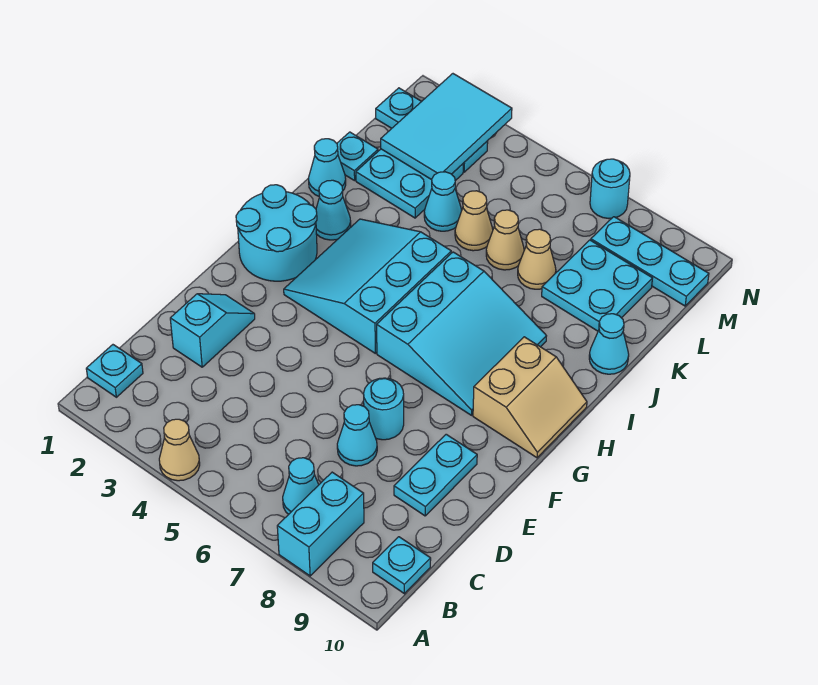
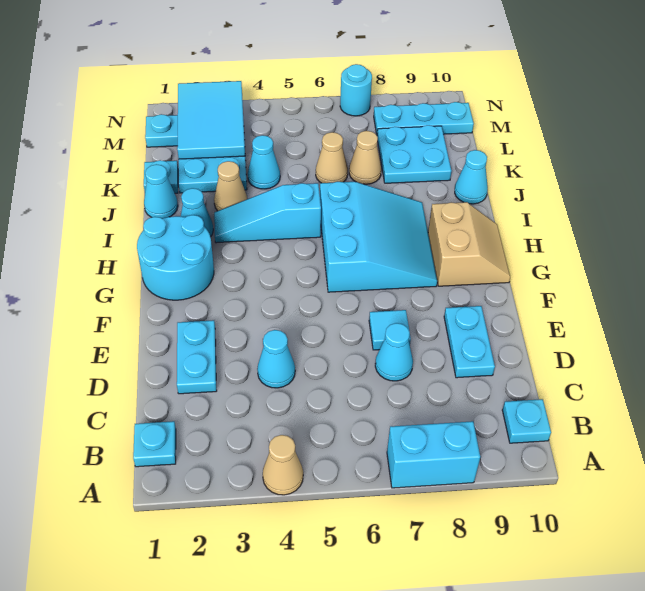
cyan brick A8:B8 level 1 -> cyan brick A7:A8 level 1
cyan cone B7 level 1 -> cyan cone D4 level 1
cyan slope D2:E2 level 1 top D -> cyan plate D2:E2 level 1
cyan round brick E7 level 1 -> cyan tile E7 level 1
cyan slope G3:I5 level 1 top 5 -> cyan slope I3:I5 level 1 top 5
tan cone K5 level 1 -> tan cone J3 level 1

